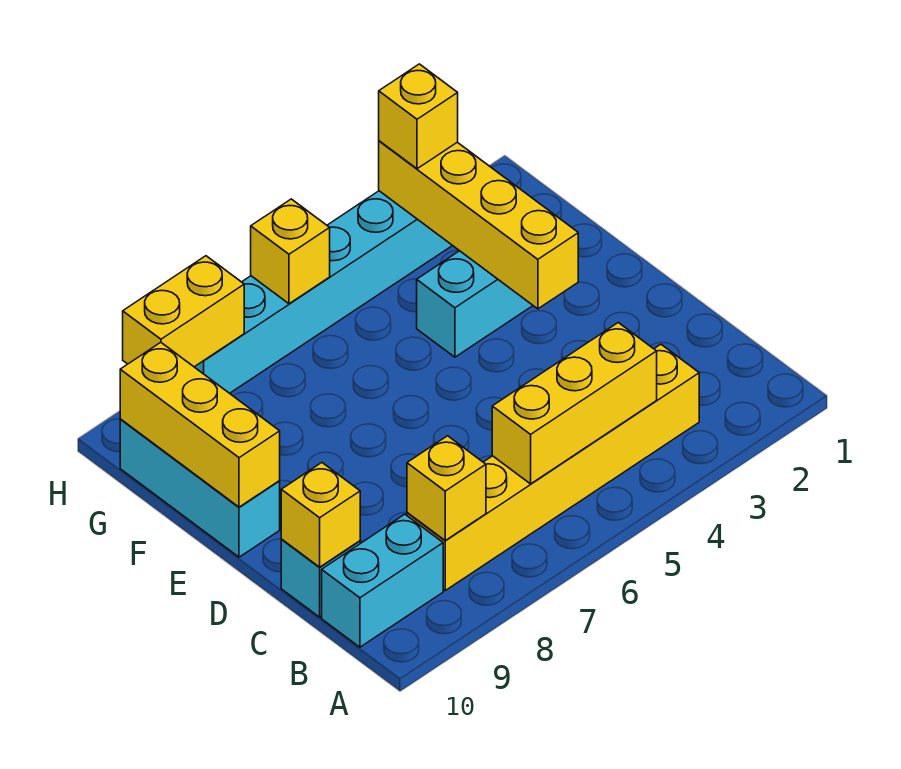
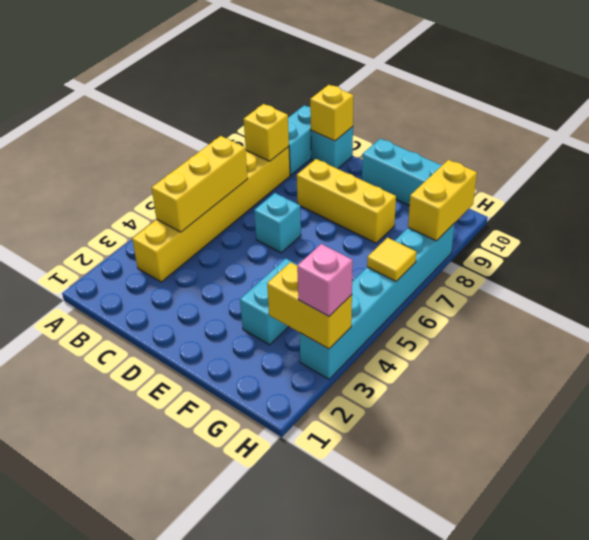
none -> cyan brick D6 level 1
yellow brick E3:H3 level 2 -> yellow brick G3:H3 level 2
yellow brick E10:G10 level 2 -> yellow brick D8:F8 level 1
yellow brick H3 level 3 -> pink brick H3 level 3
yellow brick H6 level 2 -> yellow tile H6 level 2

